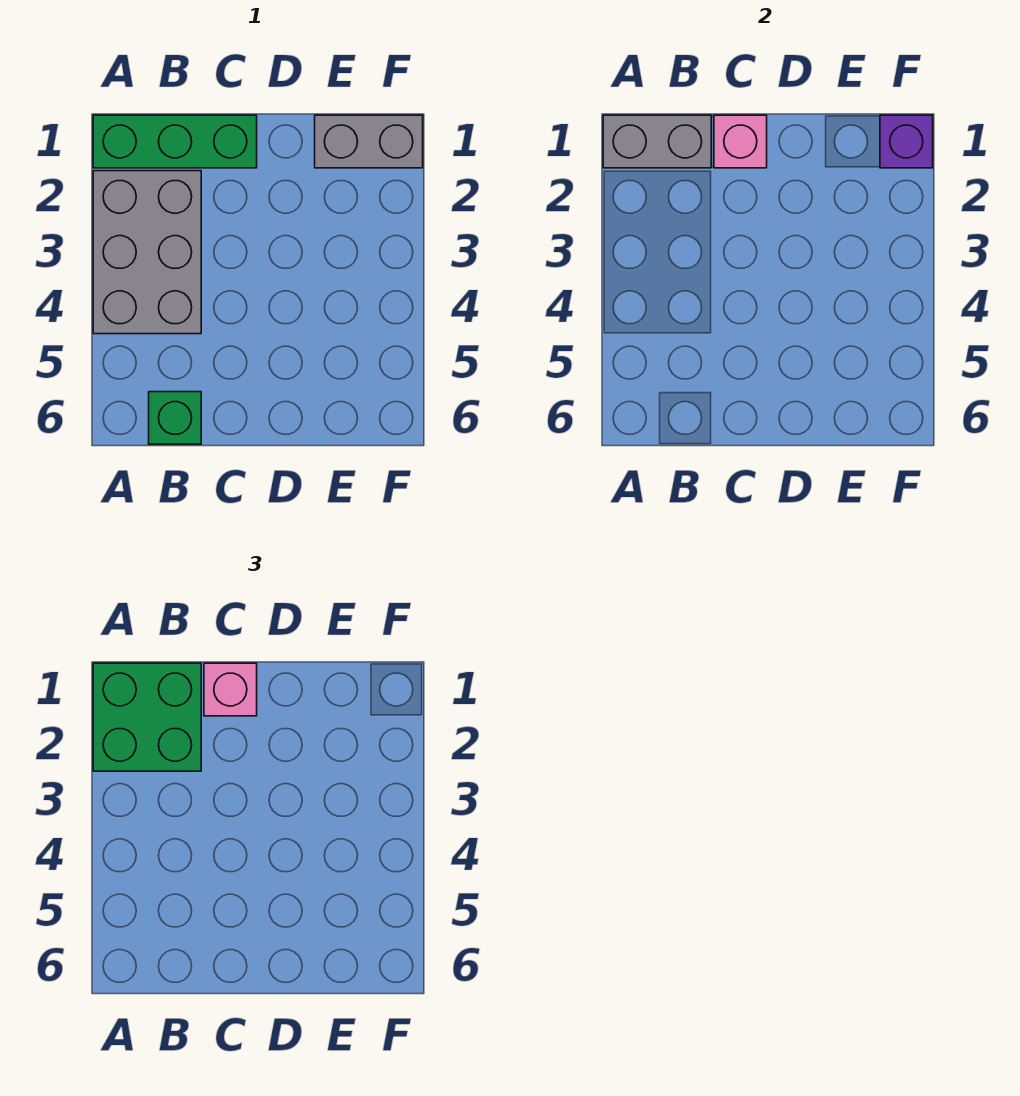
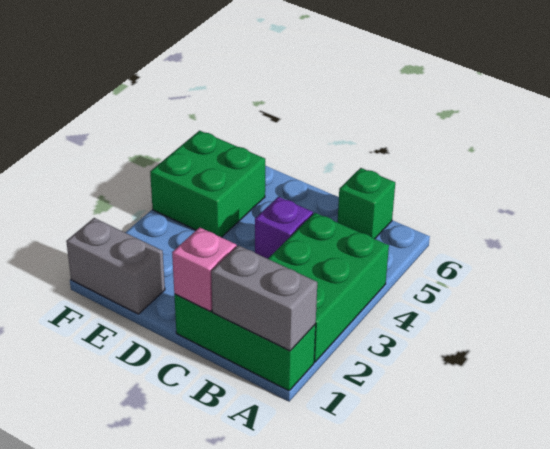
green brick A1:B2 level 3 -> green brick E4:F5 level 1
grey brick A2:B4 level 1 -> green brick A2:B4 level 1
pink brick C1 level 3 -> none
purple brick F1 level 2 -> purple brick C4 level 1

